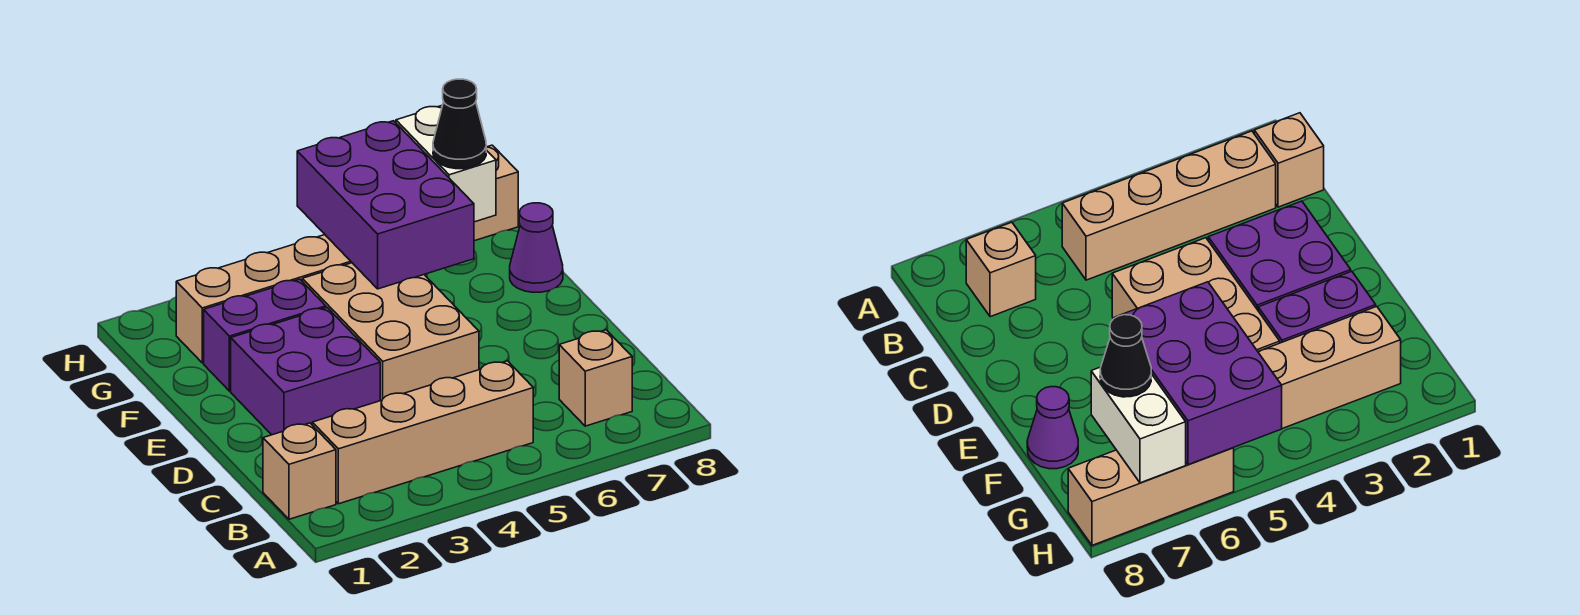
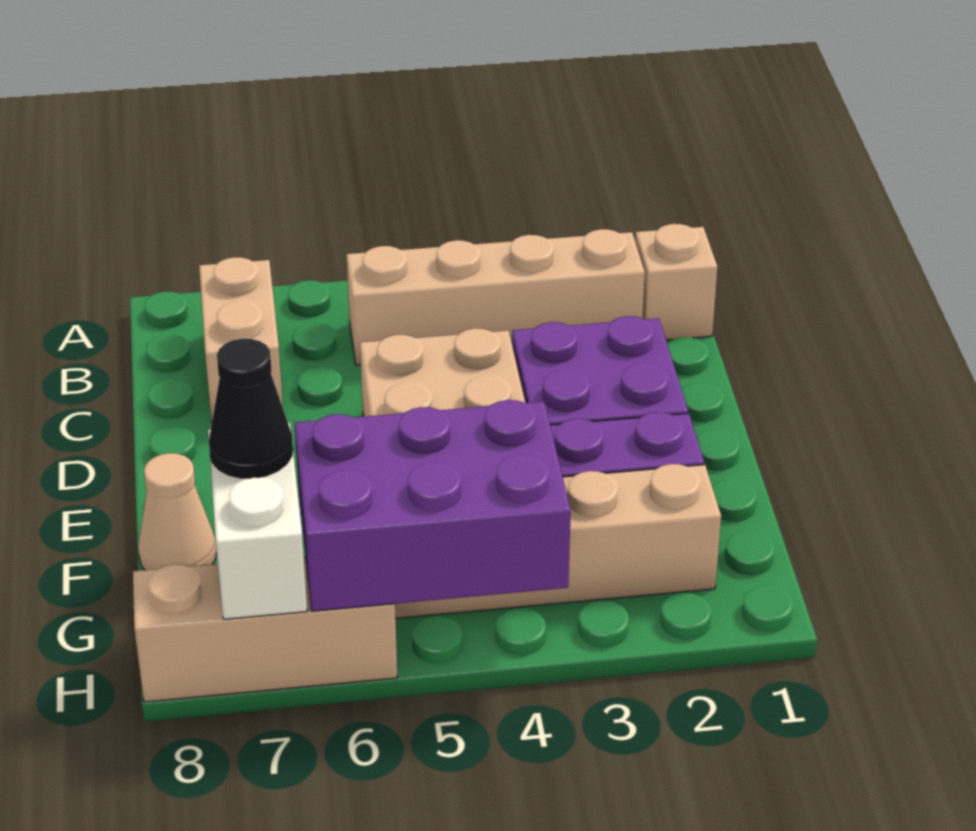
tan brick B7 level 1 -> tan brick B7:C7 level 1
purple brick F5:H6 level 2 -> purple brick G4:H6 level 2
purple cone F8 level 1 -> tan cone F8 level 1

